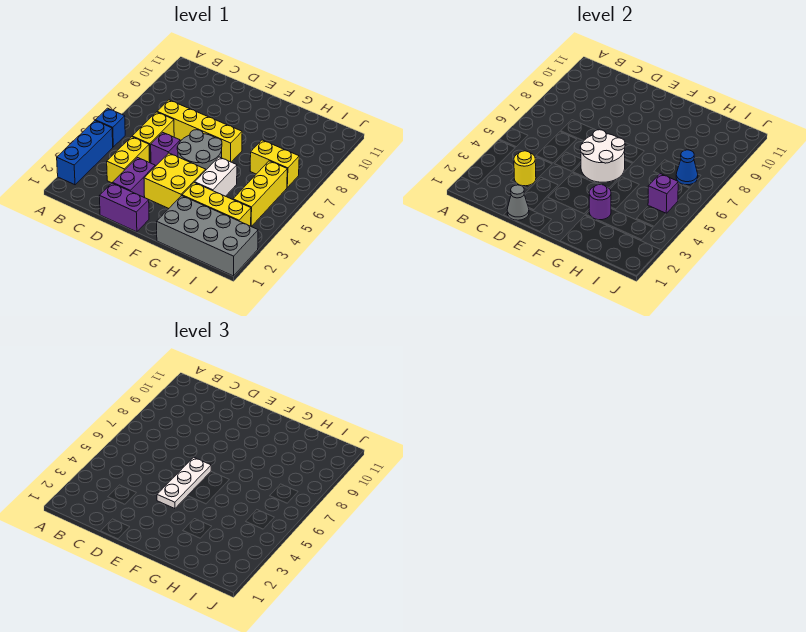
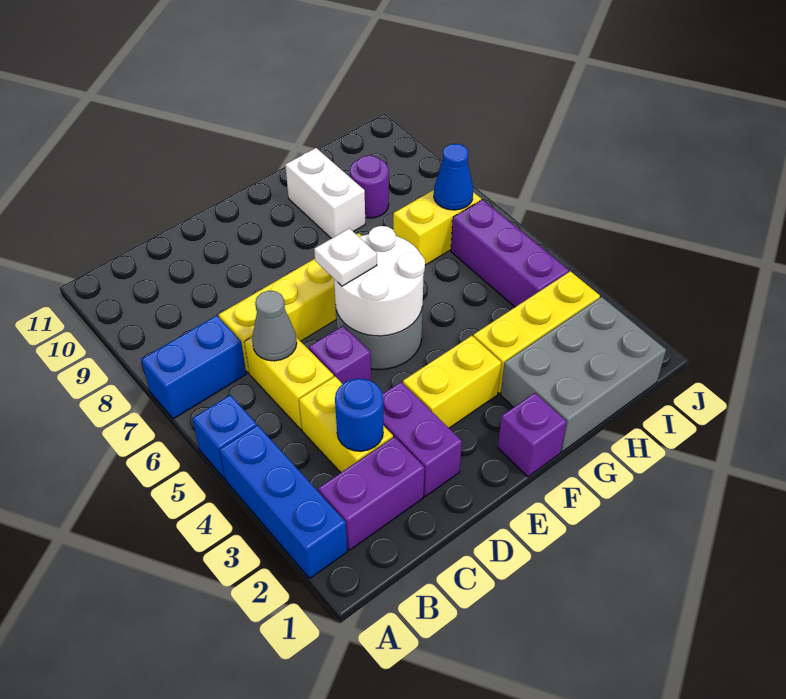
none -> blue brick A7:B7 level 1
yellow round brick C3 level 2 -> blue round brick C3 level 2
purple brick D1:E1 level 1 -> purple brick B2:C2 level 1
grey cone D1 level 2 -> grey cone C6 level 2
yellow brick E3:F4 level 1 -> yellow brick E3:F3 level 1
white plate E4:E6 level 3 -> white plate E6 level 3
grey brick G1:J2 level 1 -> grey brick G1:I2 level 1
purple round brick G3 level 2 -> purple round brick H9 level 1
white brick G4:G5 level 1 -> white brick G9:G10 level 1
yellow brick I4:I6 level 1 -> purple brick I4:I6 level 1
purple brick I5 level 2 -> purple brick F1 level 1

